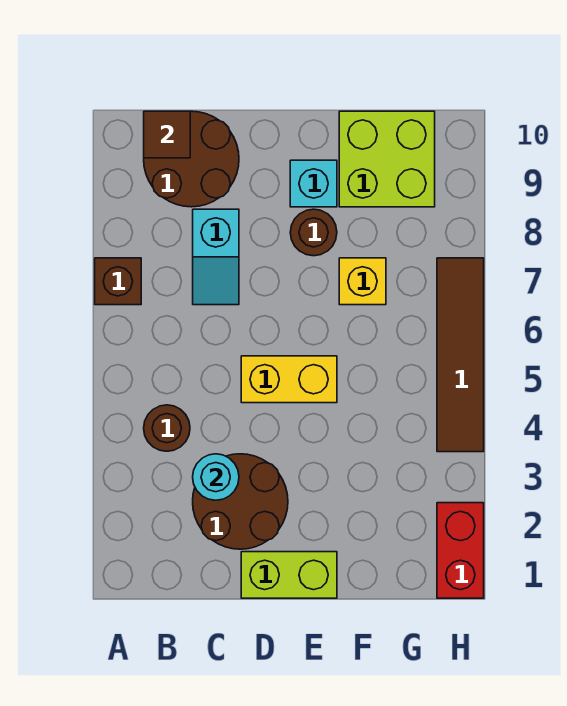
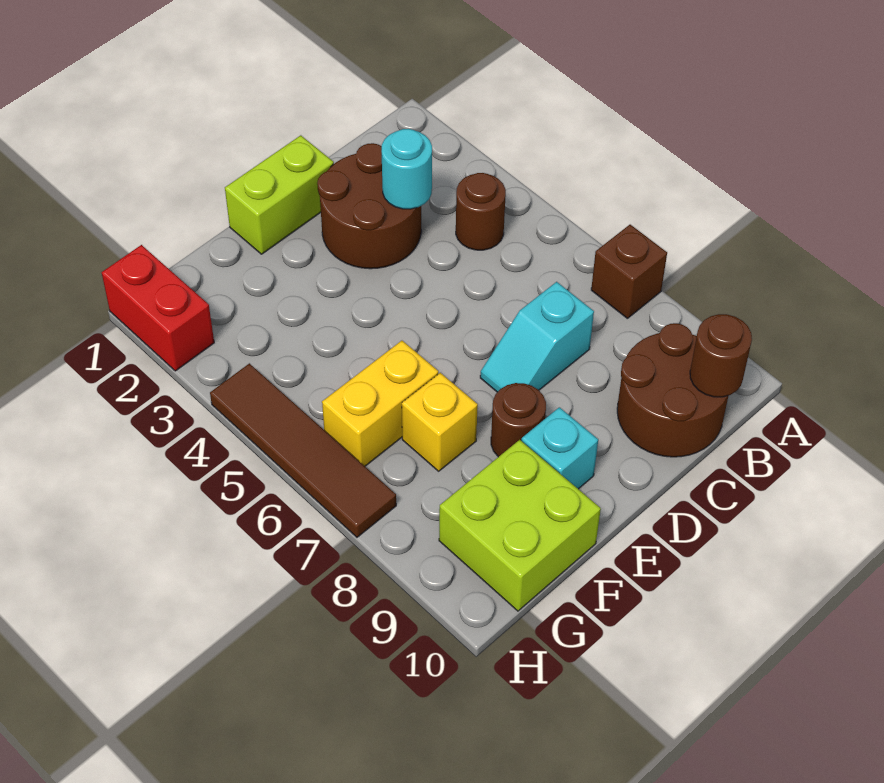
brown tile B10 level 2 -> brown round brick B10 level 2
cyan slope C7:C8 level 1 top 8 -> cyan slope C7:D7 level 1 top C
yellow brick D5:E5 level 1 -> yellow brick F6:G6 level 1

